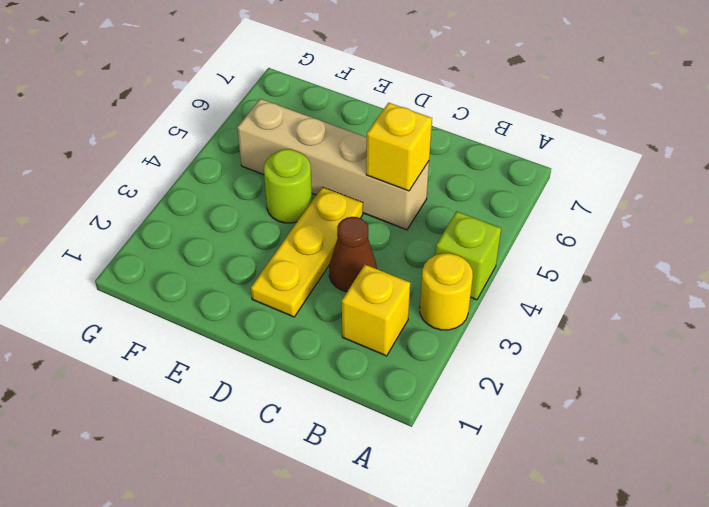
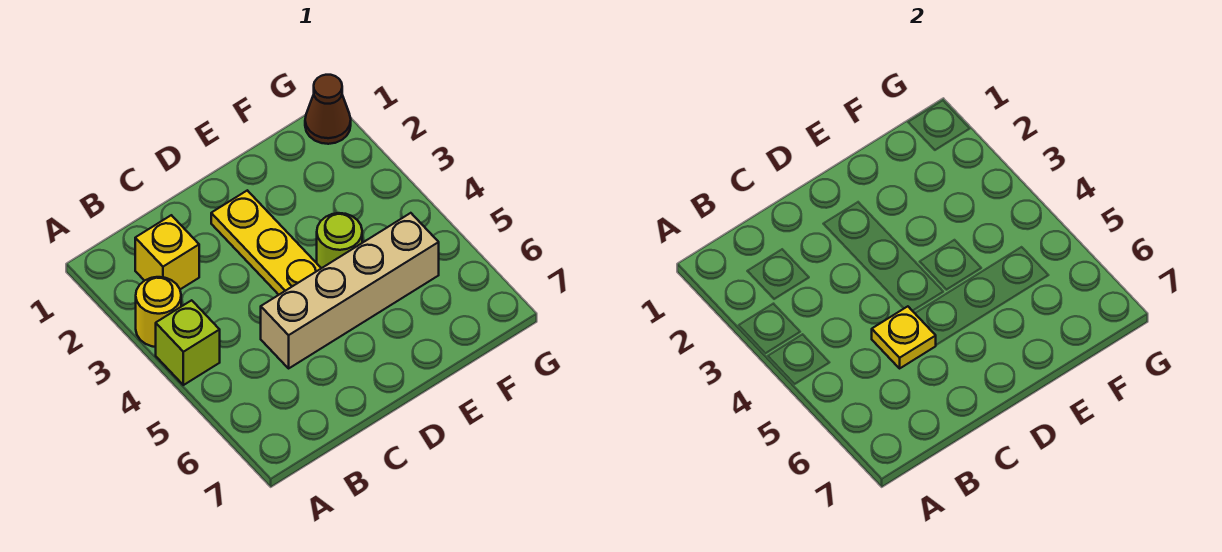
brown cone C3 level 1 -> brown cone G1 level 1
yellow brick C5 level 2 -> yellow plate C5 level 2

